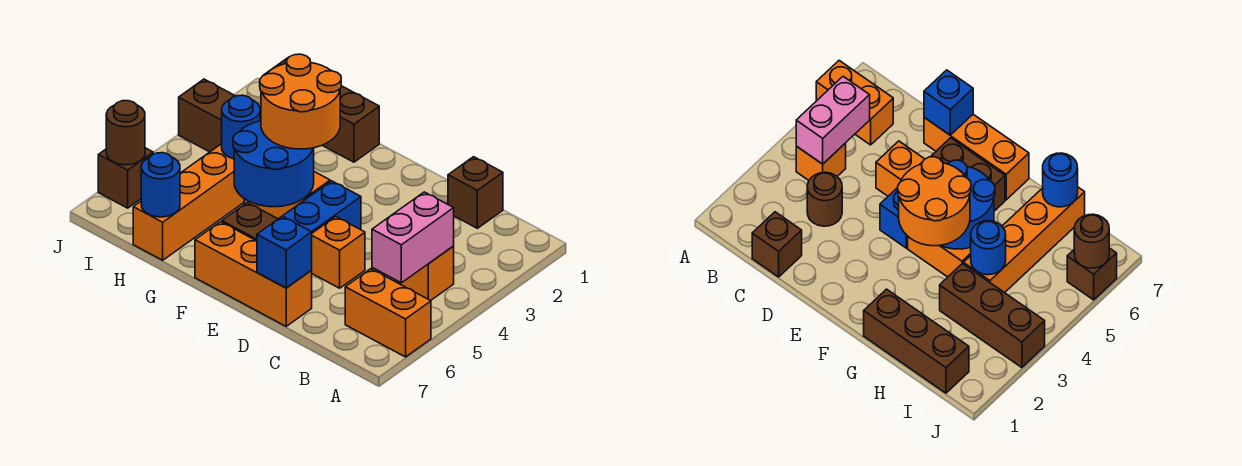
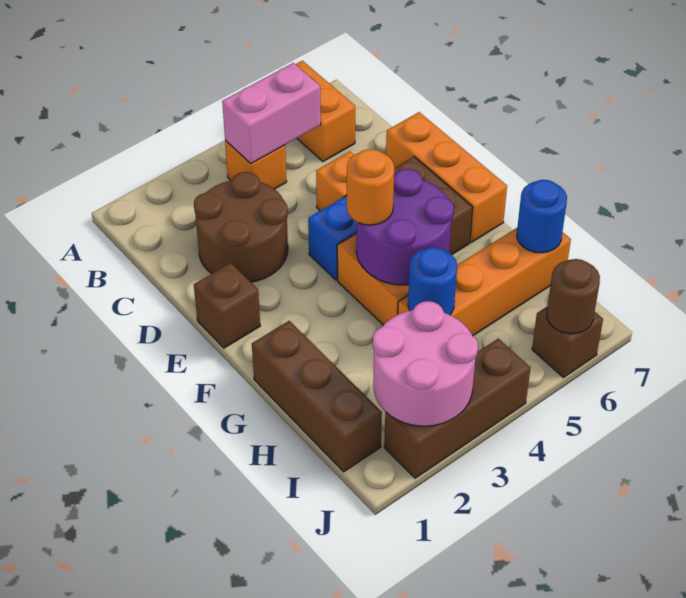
brown brick C1 level 1 -> brown brick E1 level 1
brown round brick C3 level 1 -> brown round brick C2:D3 level 1
blue brick D7 level 2 -> none
orange round brick F3:G4 level 3 -> orange round brick F4 level 3
blue round brick F4:G5 level 2 -> purple round brick F4:G5 level 2
brown brick H3:J3 level 1 -> brown brick J2:J4 level 1
none -> pink round brick I2:J3 level 2

